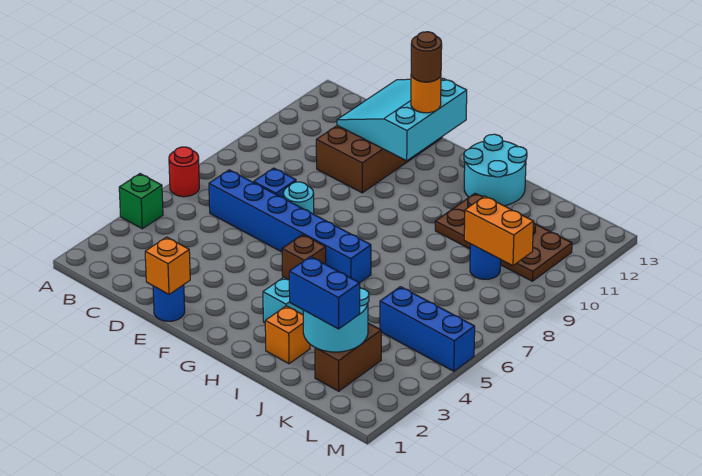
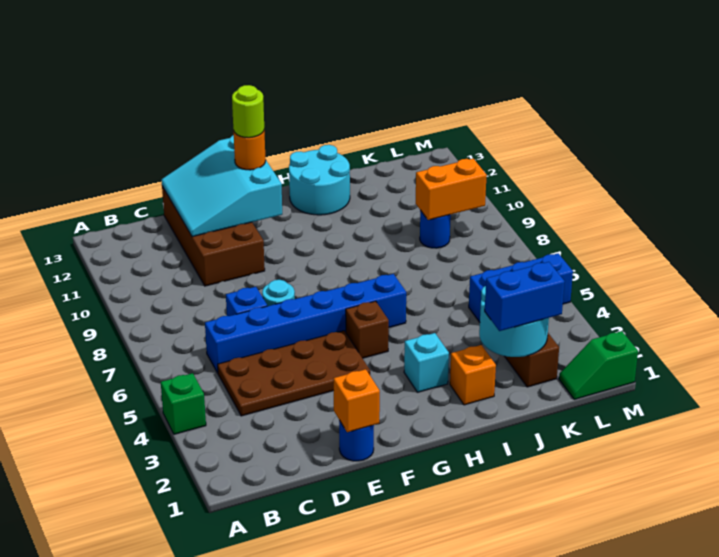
red round brick A6 level 1 -> none
brown round brick F12 level 4 -> lime round brick F12 level 4
brown plate I10:L11 level 1 -> brown plate C4:F5 level 1
none -> green slope L1:M1 level 1 top M

